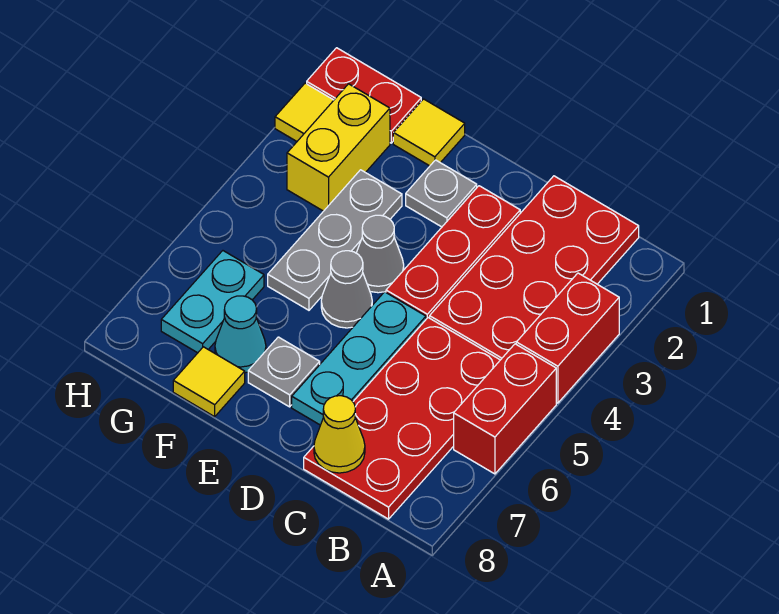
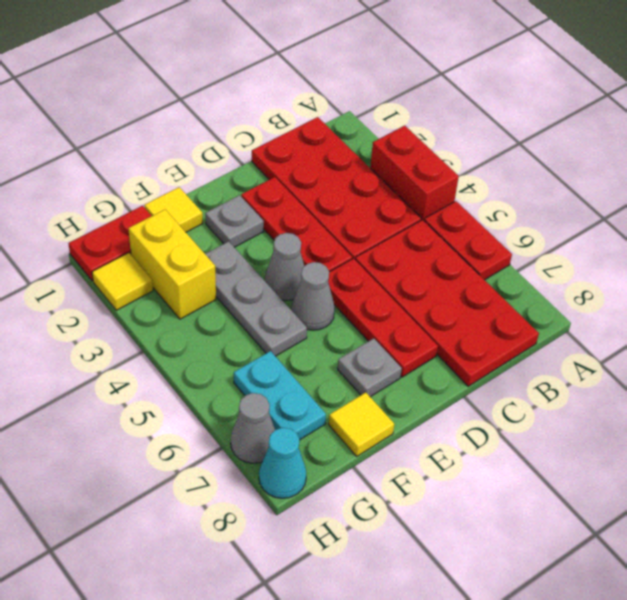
red brick A5:A6 level 1 -> red plate A5:A6 level 1
yellow cone C8 level 2 -> none
cyan plate D5:D7 level 1 -> red plate D5:D7 level 1
cyan cone F7 level 1 -> cyan cone H8 level 1
none -> grey cone H7 level 1

